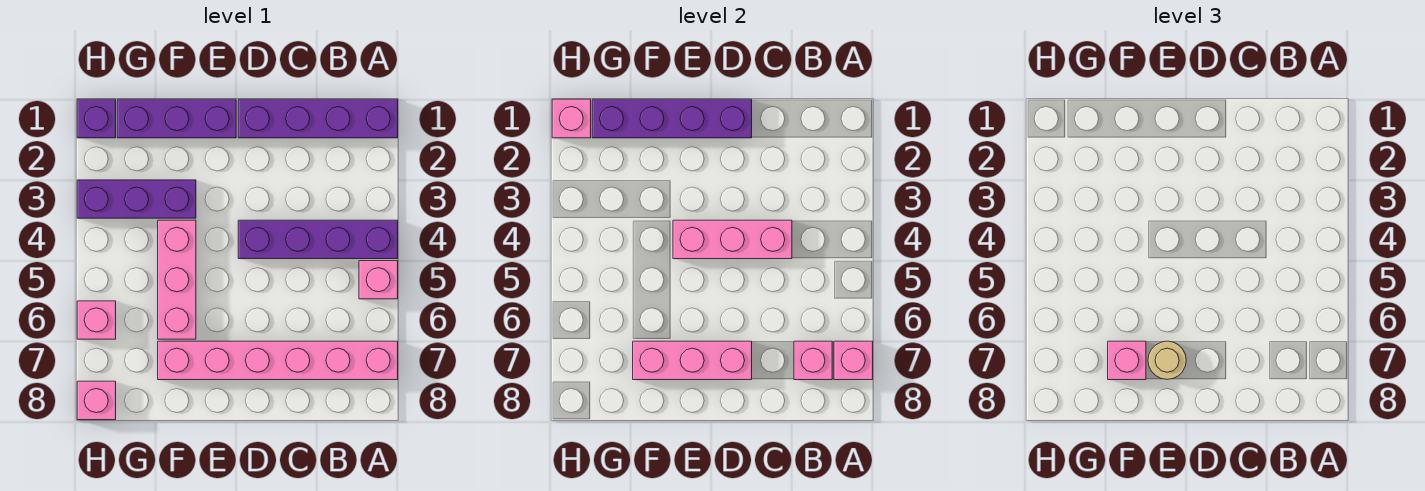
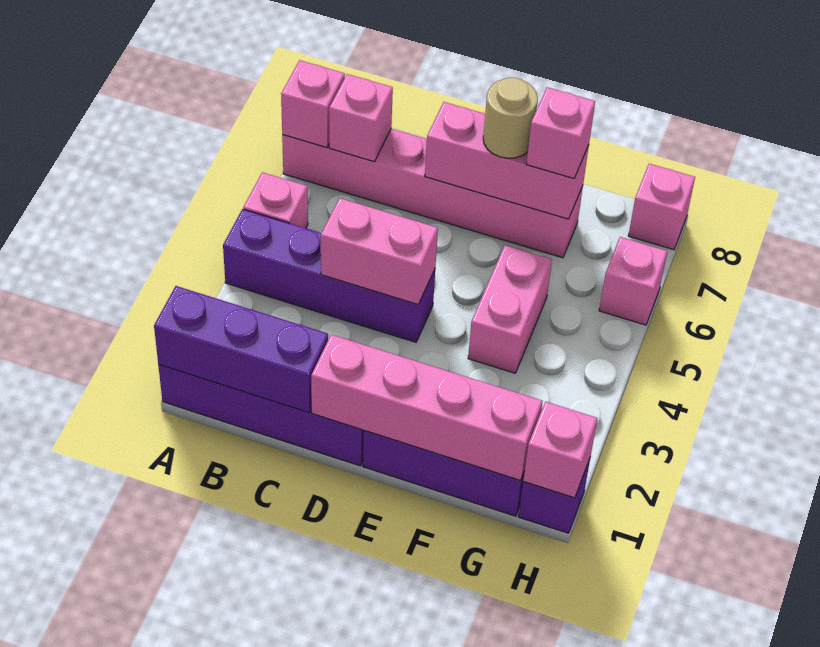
pink brick C4:E4 level 2 -> pink brick C4:D4 level 2
purple brick D1:G1 level 2 -> pink brick D1:G1 level 2
purple brick F3:H3 level 1 -> purple brick A1:C1 level 2
pink brick F4:F6 level 1 -> pink brick F4:F5 level 1

